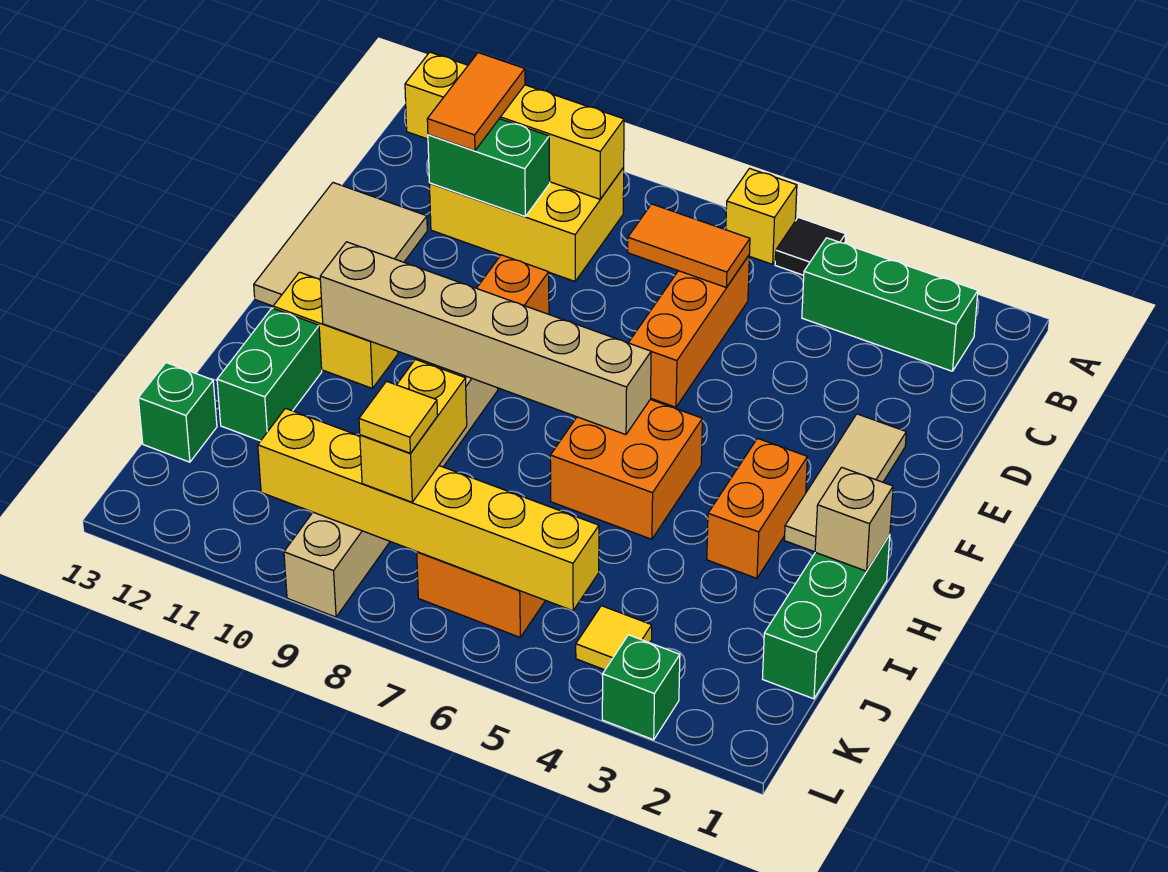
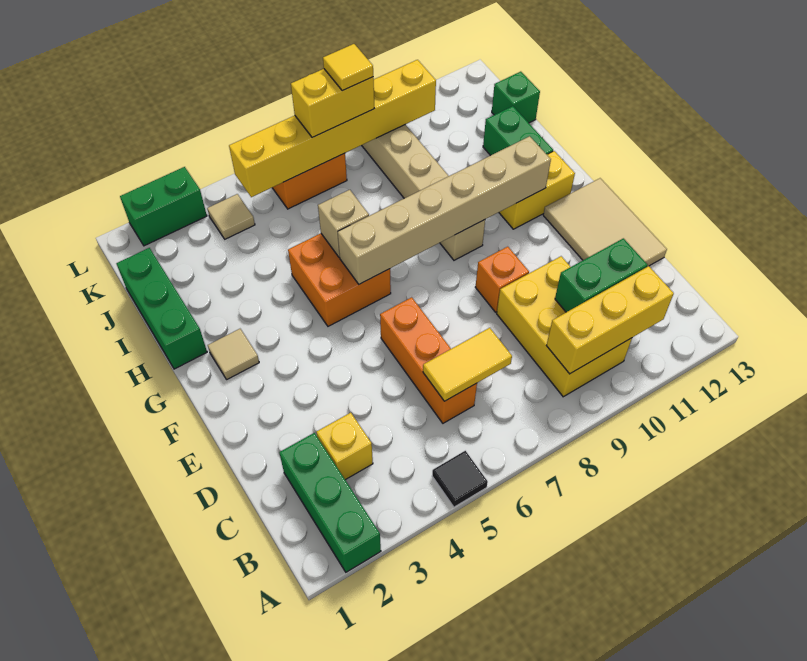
yellow brick A6 level 1 -> yellow brick C3 level 1
green brick B2:B4 level 1 -> green brick A2:C2 level 1
yellow brick B9:C11 level 1 -> yellow brick B9:D10 level 1
yellow brick B9:B12 level 2 -> yellow brick B9:B11 level 2
orange tile B11:C11 level 3 -> none
orange tile C6:C7 level 2 -> yellow tile C6:C7 level 2
tan tile E2:G2 level 1 -> tan tile G2 level 1
orange brick G3:H3 level 1 -> none
tan brick H1 level 2 -> tan brick H6 level 2
yellow brick J8:K8 level 3 -> yellow brick K7:K8 level 3
yellow tile K4 level 1 -> tan tile K4 level 1
green brick L3 level 1 -> green brick L2:L3 level 1

